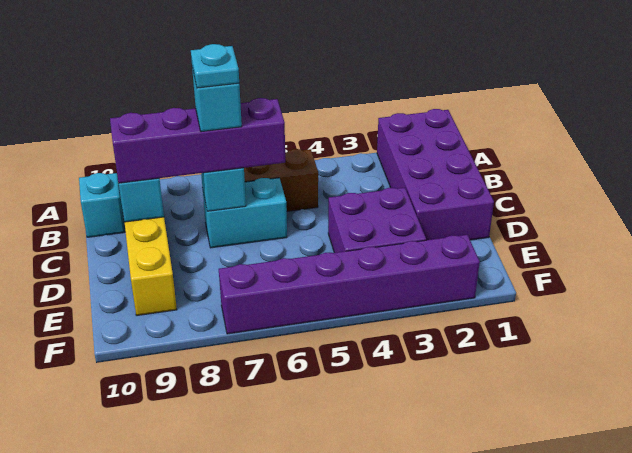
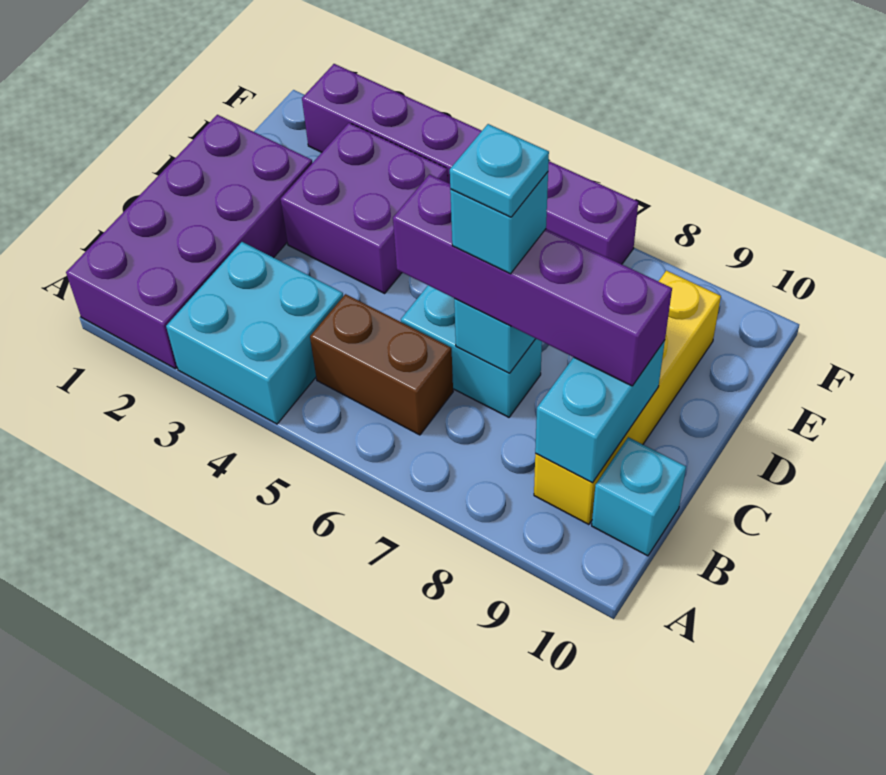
none -> cyan brick A3:B4 level 1

